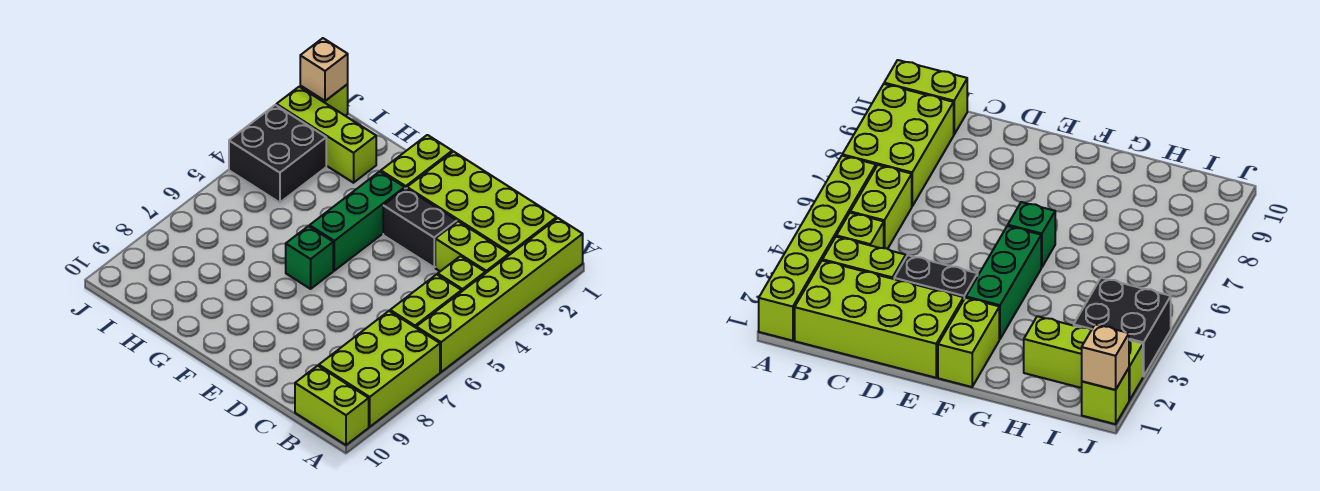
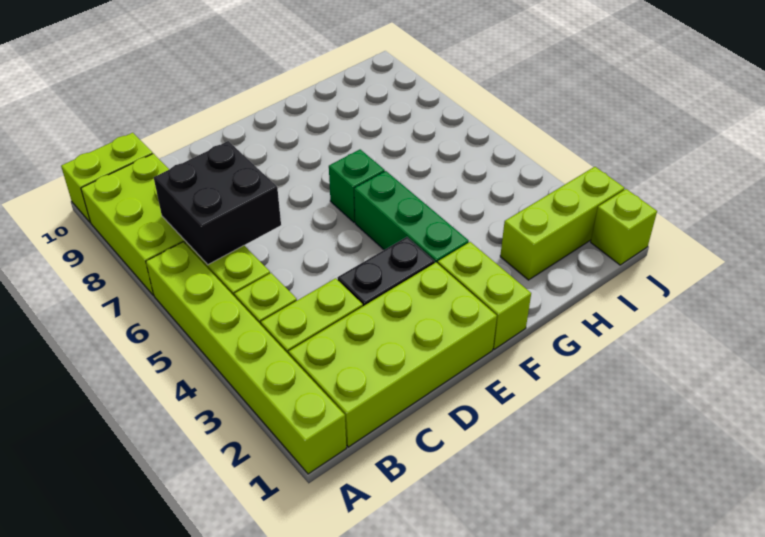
black brick I3:J4 level 1 -> black brick B6:C7 level 2
tan brick J1 level 2 -> none

